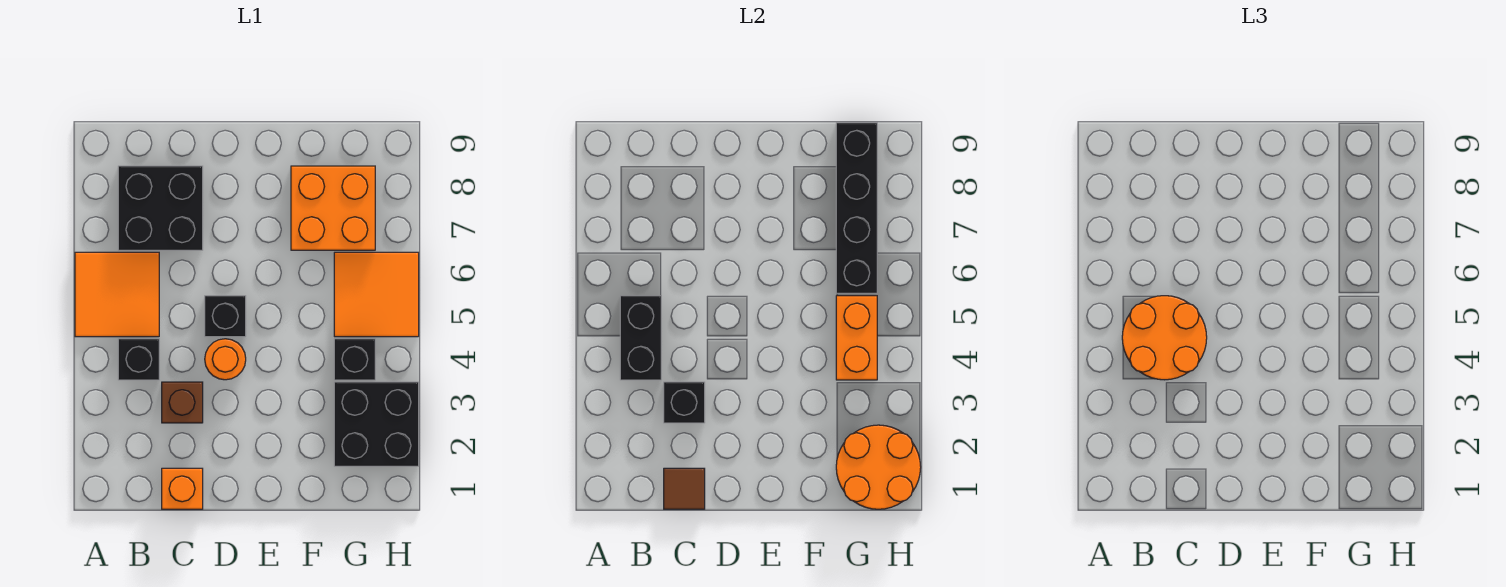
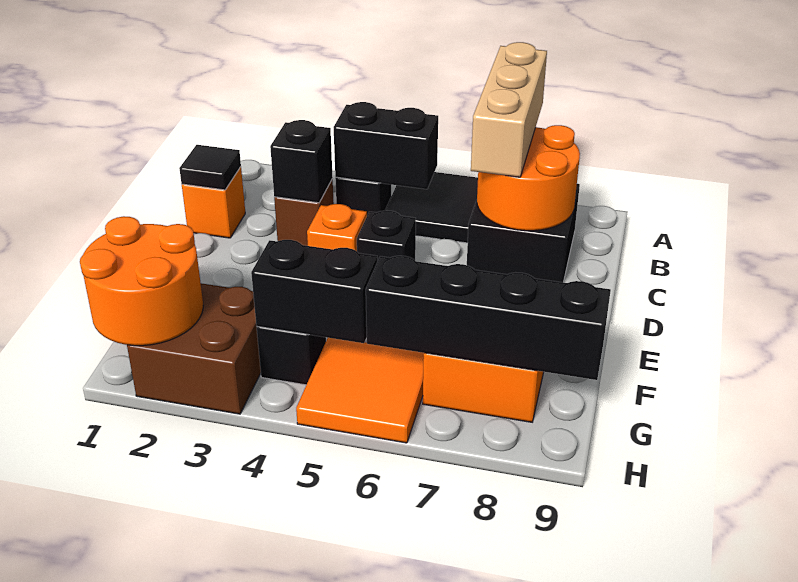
orange tile A5:B6 level 1 -> black tile A5:B6 level 1
none -> tan brick A7:C7 level 3
orange round brick B4:C5 level 3 -> orange round brick B7:C8 level 2
brown tile C1 level 2 -> black tile C1 level 2
orange round brick D4 level 1 -> orange brick D4 level 1
black brick G2:H3 level 1 -> brown brick G2:H3 level 1
orange brick G4:G5 level 2 -> black brick G4:G5 level 2

